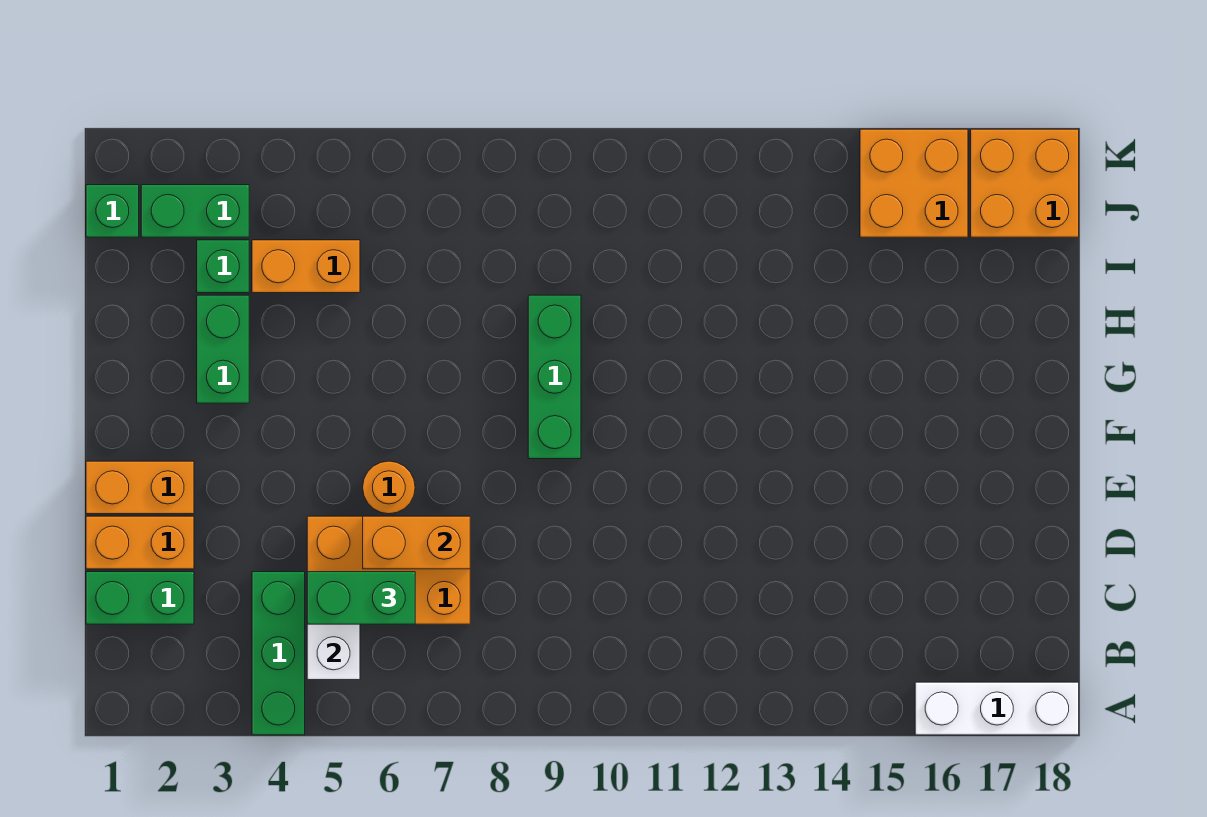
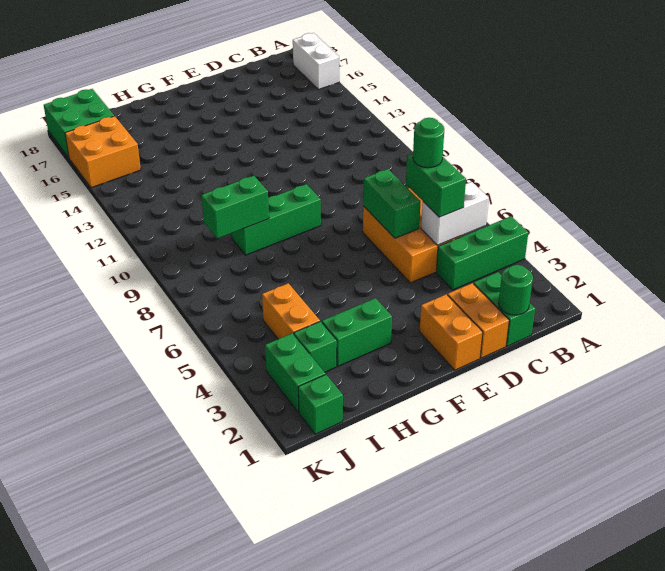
white brick A16:A18 level 1 -> white brick A16:A17 level 1
none -> green round brick C1 level 2
none -> green round brick C6 level 4
orange brick D6:D7 level 2 -> green brick D6:D7 level 2
orange round brick E6 level 1 -> none
none -> green brick H9:I9 level 2
orange brick J17:K18 level 1 -> green brick J17:K18 level 1

